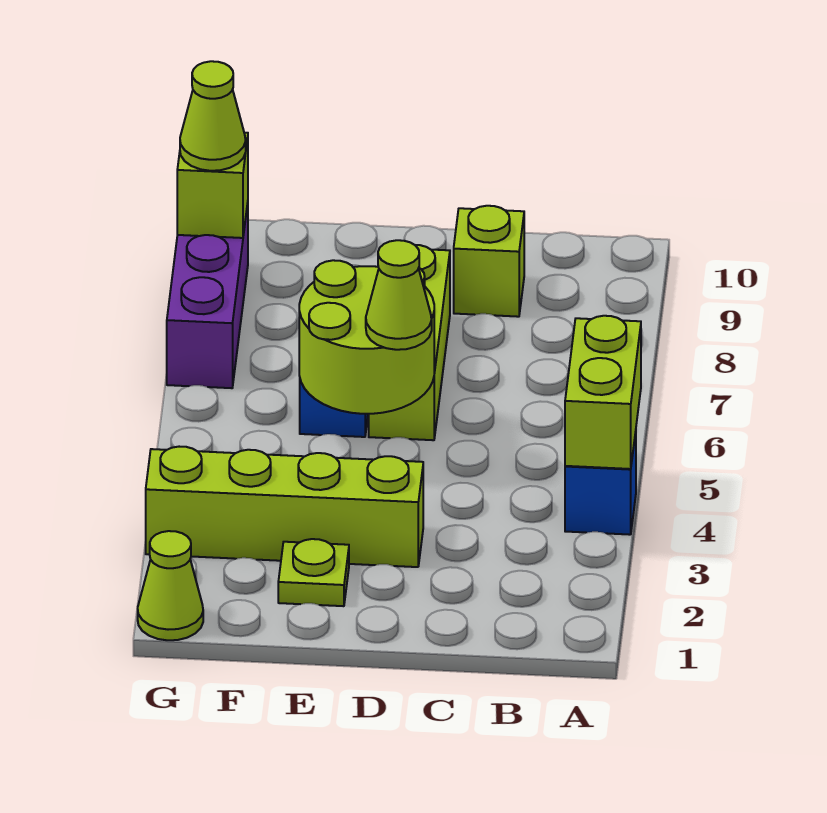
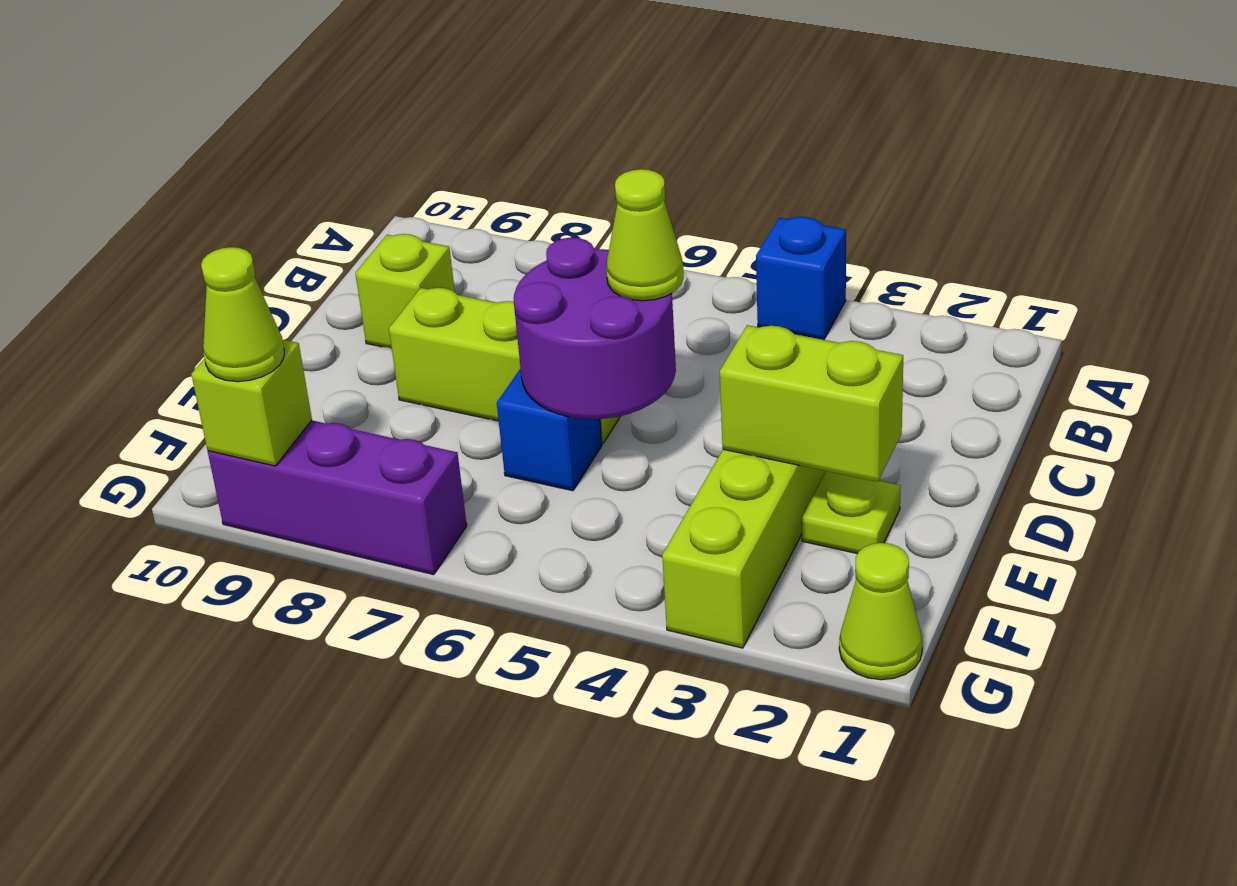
lime brick A4:A5 level 2 -> lime brick E2:E3 level 2
lime round brick D5:E6 level 2 -> purple round brick D5:E6 level 2

